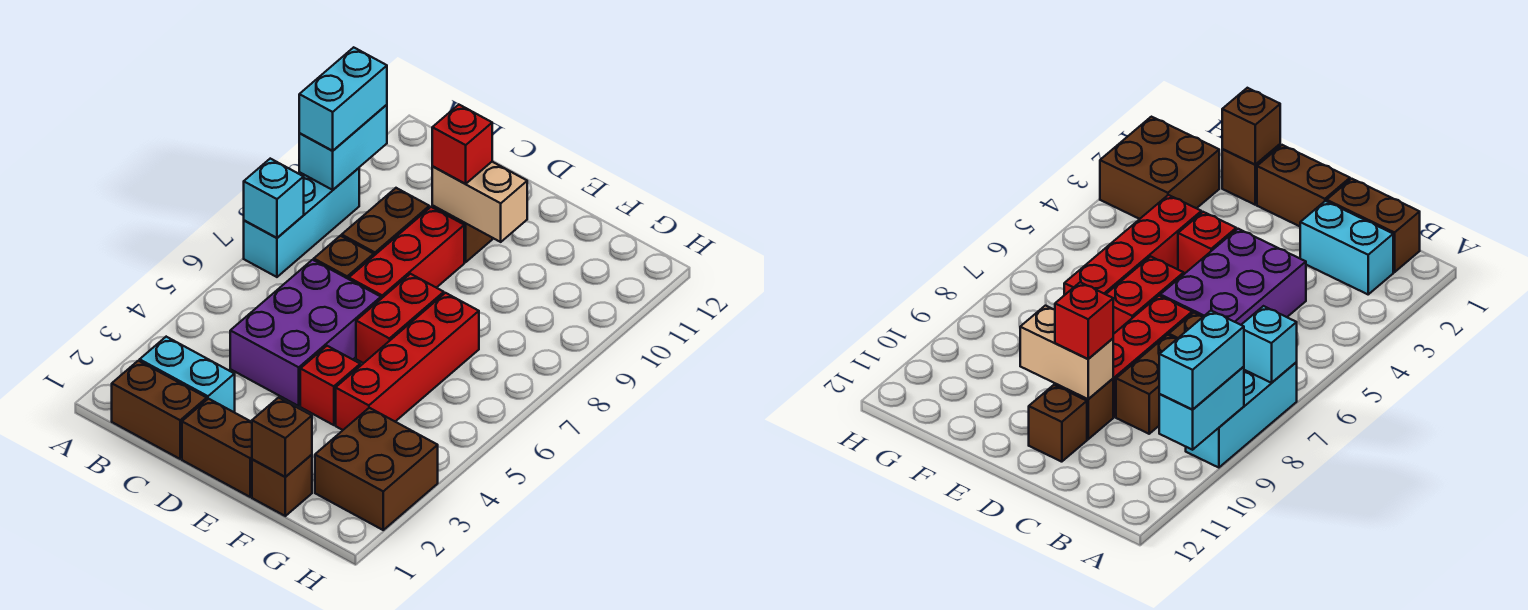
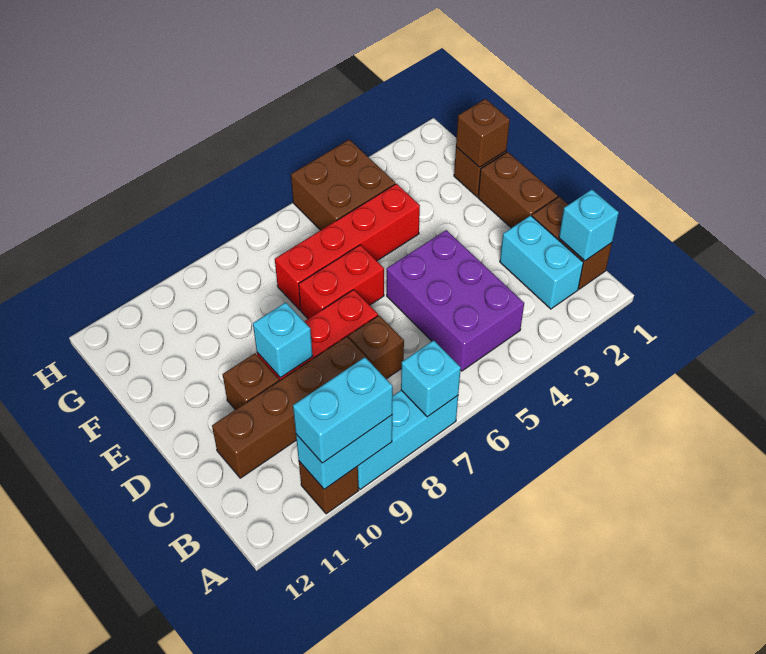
none -> cyan brick B1 level 2
purple brick C4:D6 level 1 -> purple brick B4:D5 level 1
brown brick C8:C9 level 1 -> brown brick C8:C11 level 1
none -> cyan brick D9 level 2
tan brick D10:E10 level 2 -> none
red brick D10 level 3 -> none
brown brick D11 level 1 -> brown brick A10 level 1
red brick E4 level 1 -> none
brown brick G2:H3 level 1 -> brown brick G4:H5 level 1

